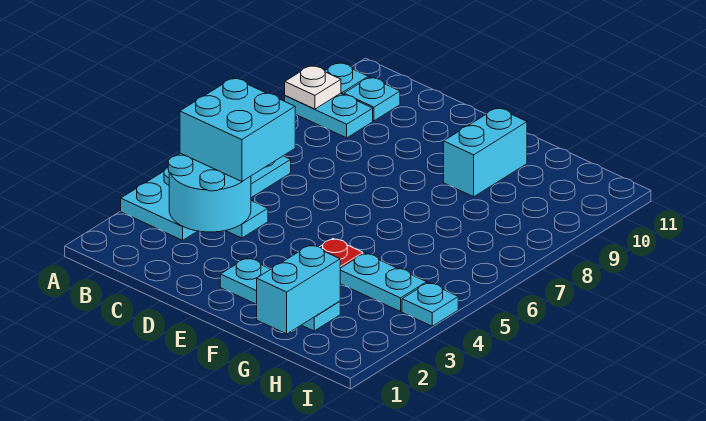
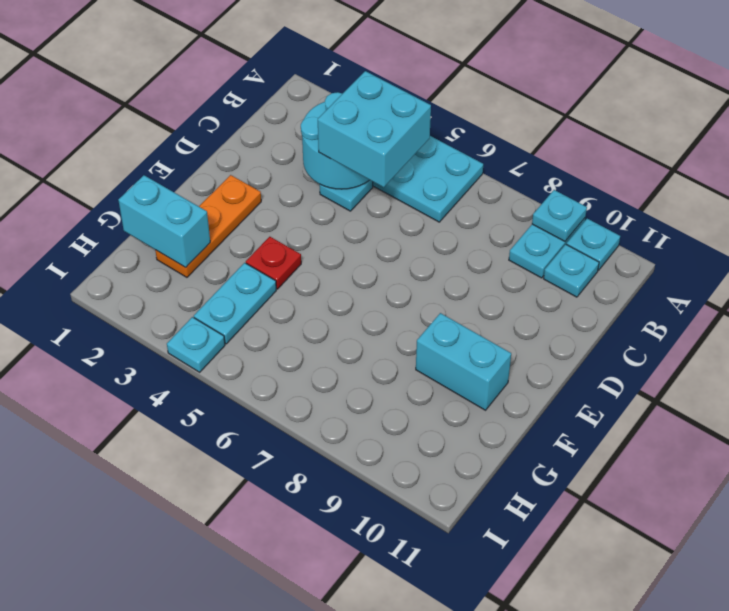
white plate A9 level 2 -> cyan plate A9 level 2
cyan plate E2:G2 level 1 -> orange plate E2:G2 level 1

